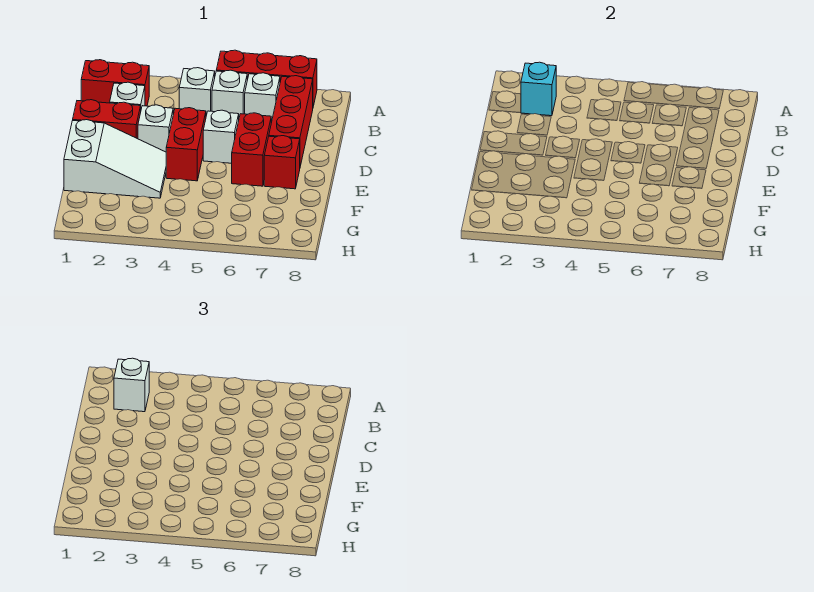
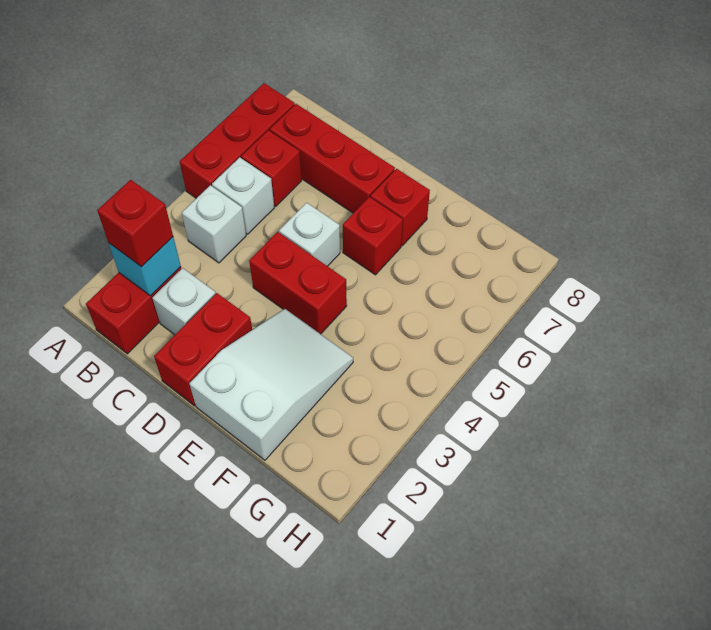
white brick B2 level 3 -> red brick B2 level 3
white brick B6 level 1 -> red brick B6 level 1
white brick D3 level 1 -> none
red brick D6:E6 level 1 -> red brick E6 level 1

